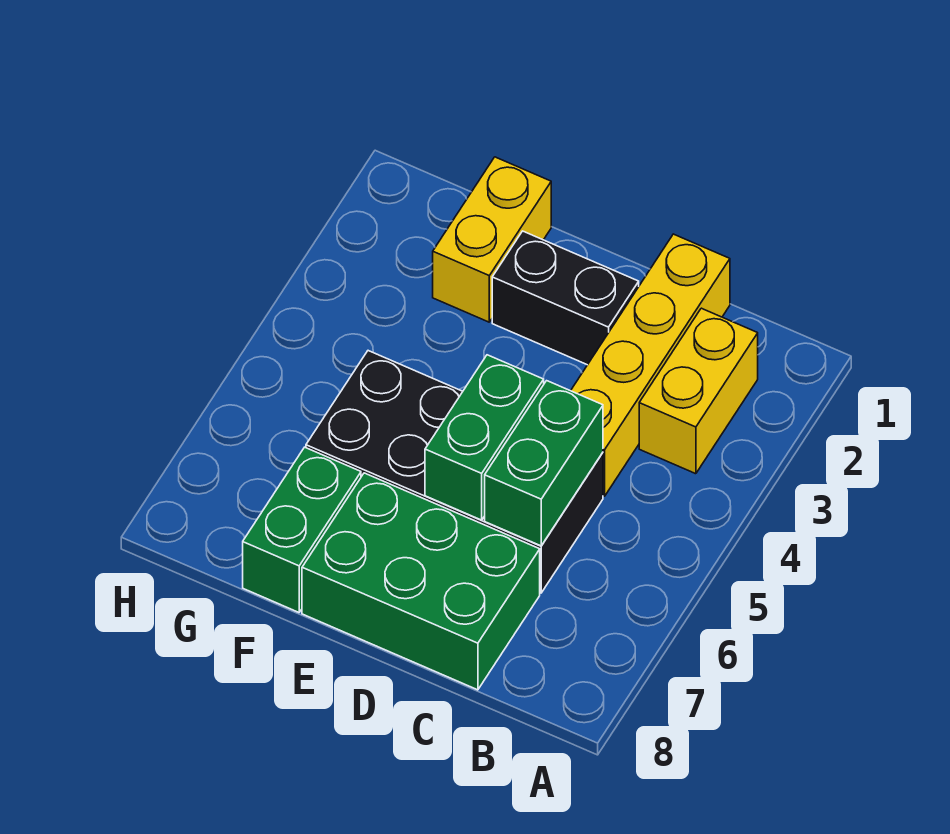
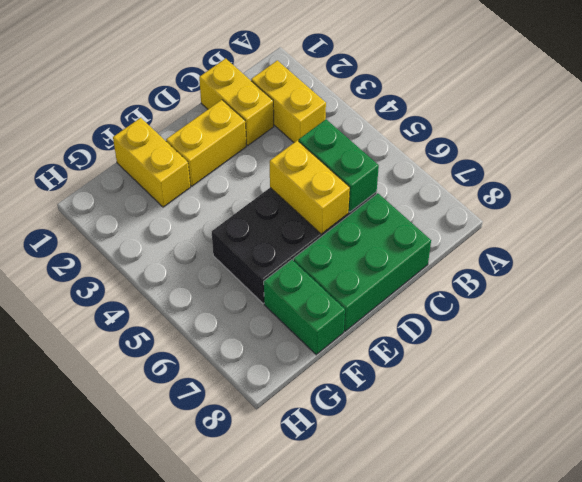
yellow brick C1:C4 level 1 -> yellow brick C1:C2 level 1
black brick D2:E2 level 1 -> yellow brick D2:E2 level 1
green brick D5:D6 level 2 -> yellow brick D5:D6 level 2

